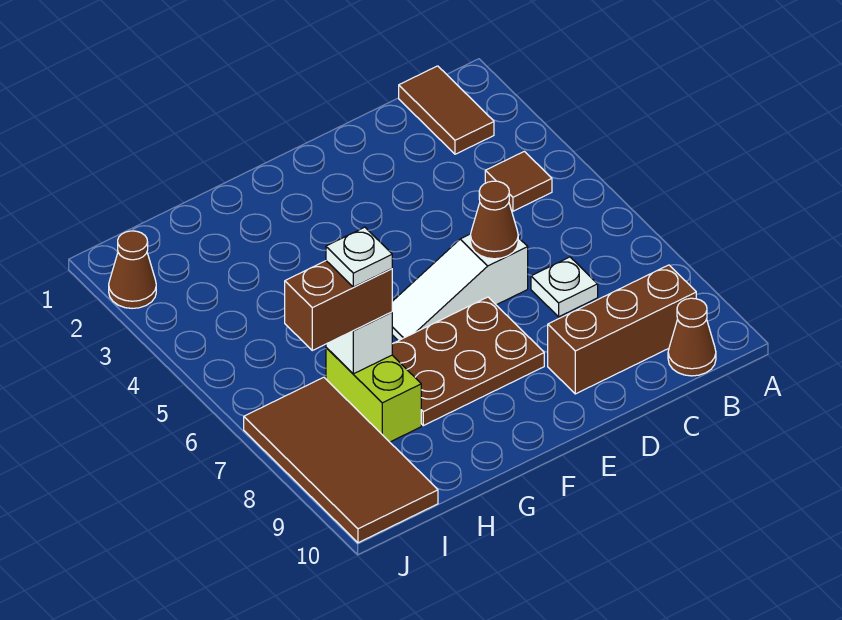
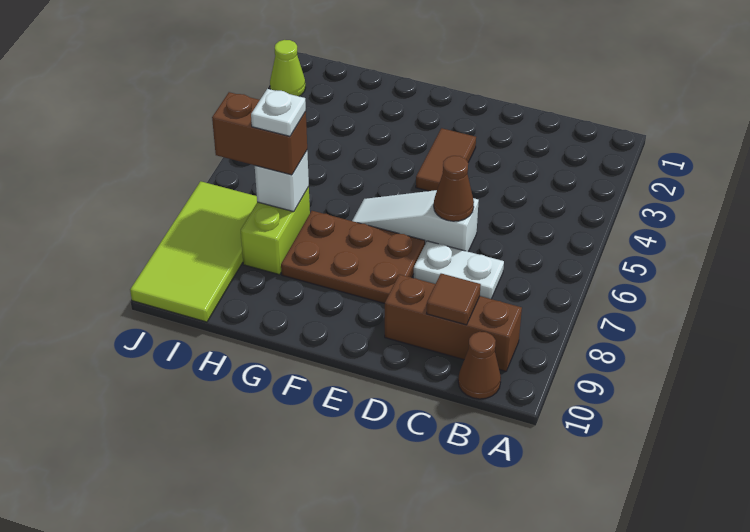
brown tile B1:B2 level 1 -> brown tile E3:E4 level 1
brown tile B4 level 1 -> brown tile C9 level 2
white plate C7 level 1 -> white plate C7:D7 level 1
brown tile I7:J10 level 1 -> lime tile I7:J10 level 1
brown cone J2 level 1 -> lime cone J2 level 1

